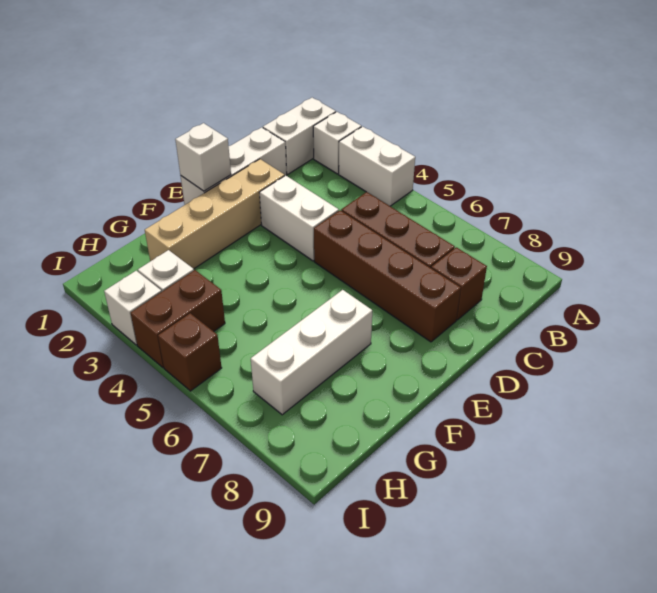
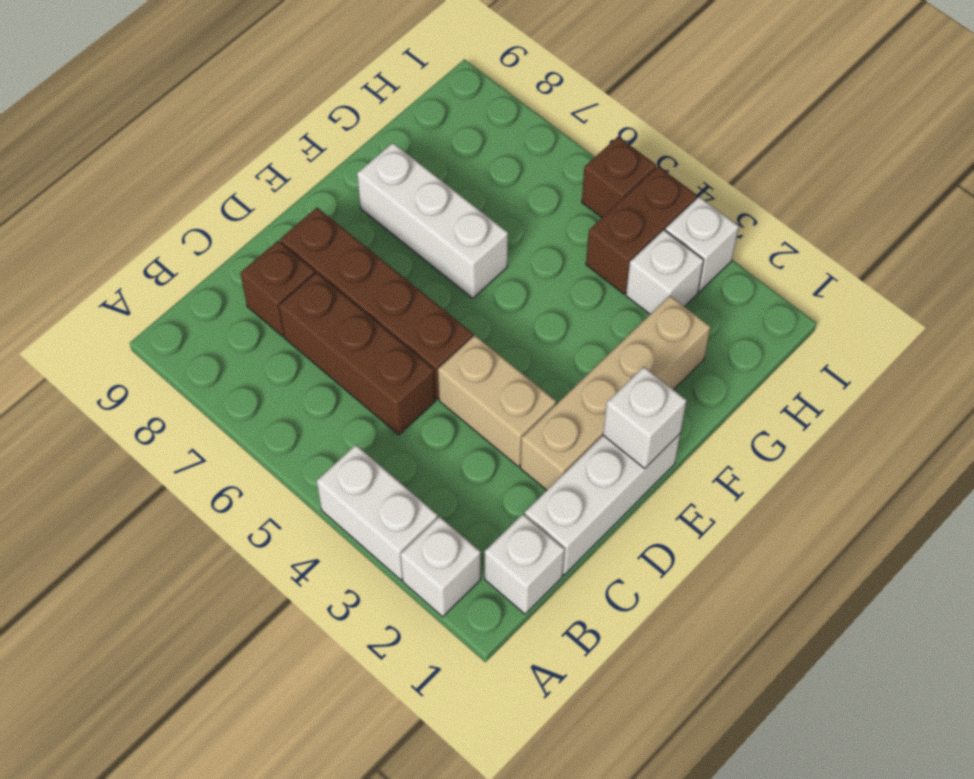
white brick A1:B1 level 1 -> white brick B1 level 1
white brick D3:D4 level 1 -> tan brick D3:D4 level 1
white brick F7:H7 level 1 -> white brick F6:F8 level 1

